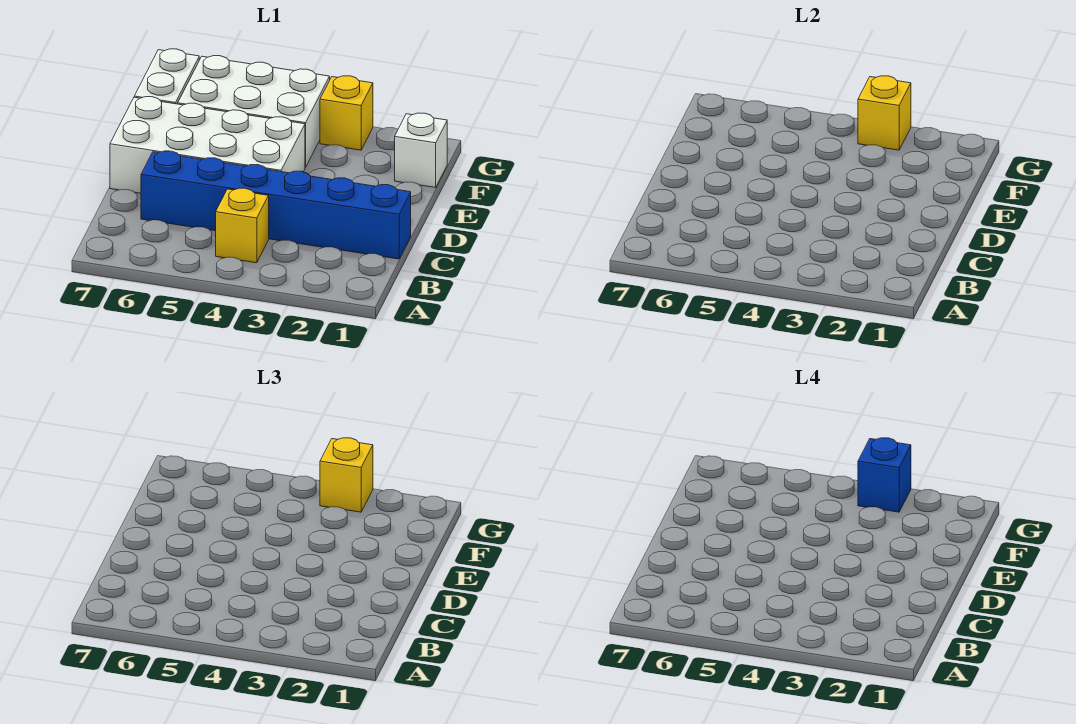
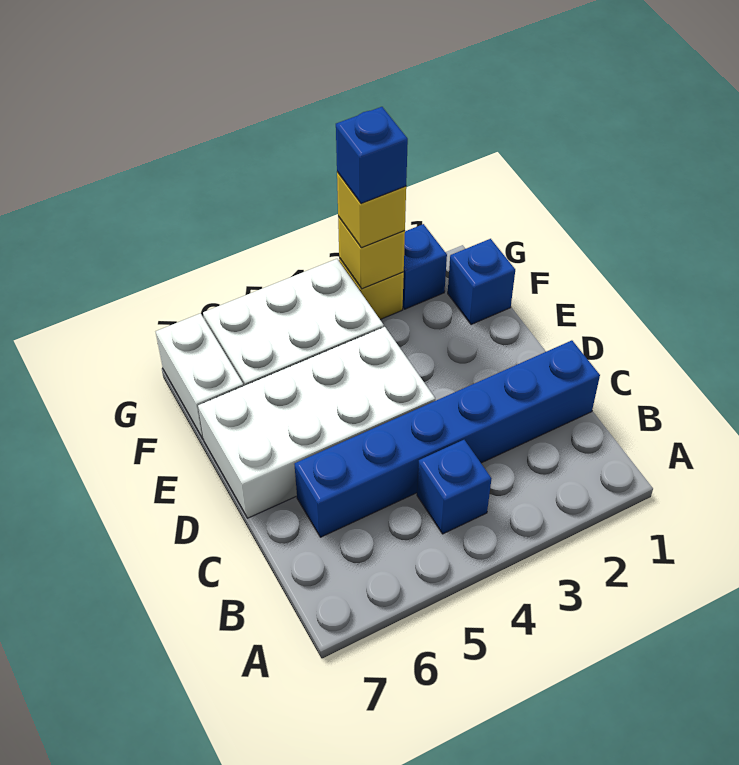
yellow brick B4 level 1 -> blue brick B4 level 1
white brick F1 level 1 -> blue brick F1 level 1
none -> blue brick G2 level 1

